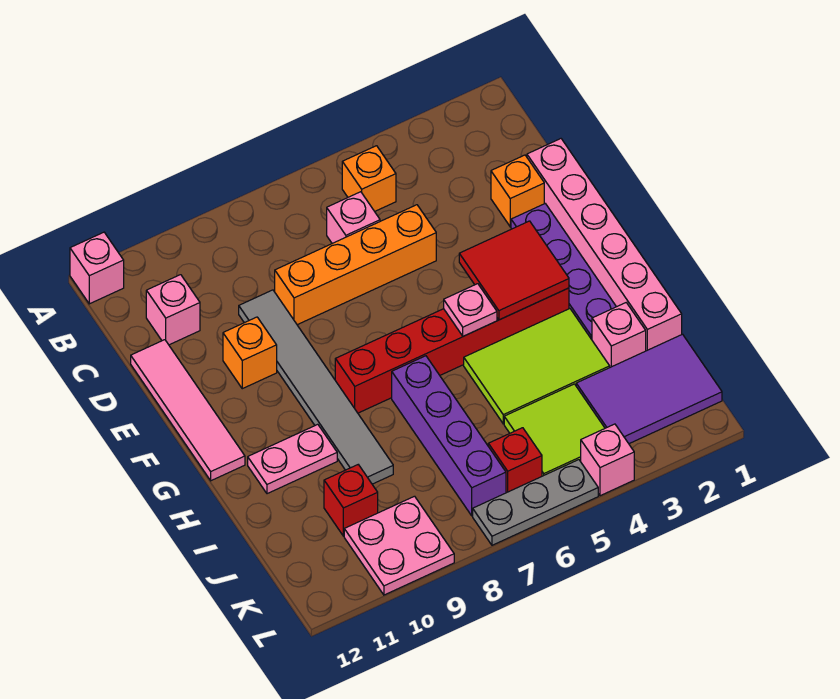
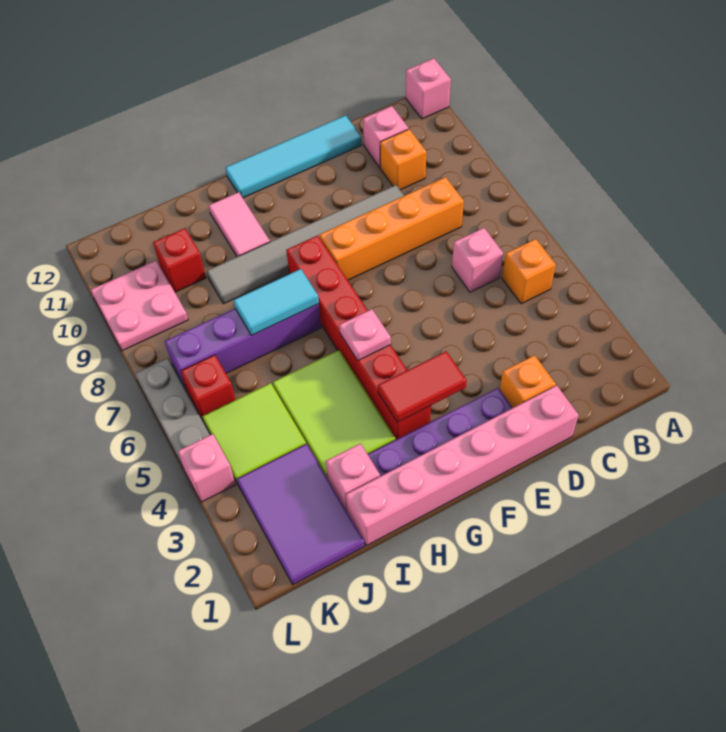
orange brick D5:D8 level 1 -> orange brick C8:F8 level 1
pink tile D12:G12 level 1 -> cyan tile D12:G12 level 1
orange brick E10 level 1 -> orange brick C10 level 1
red tile F3:G4 level 2 -> red tile F3:G3 level 2
none -> cyan tile H7:I7 level 2
pink plate H10:H11 level 1 -> pink tile H10:H11 level 1

